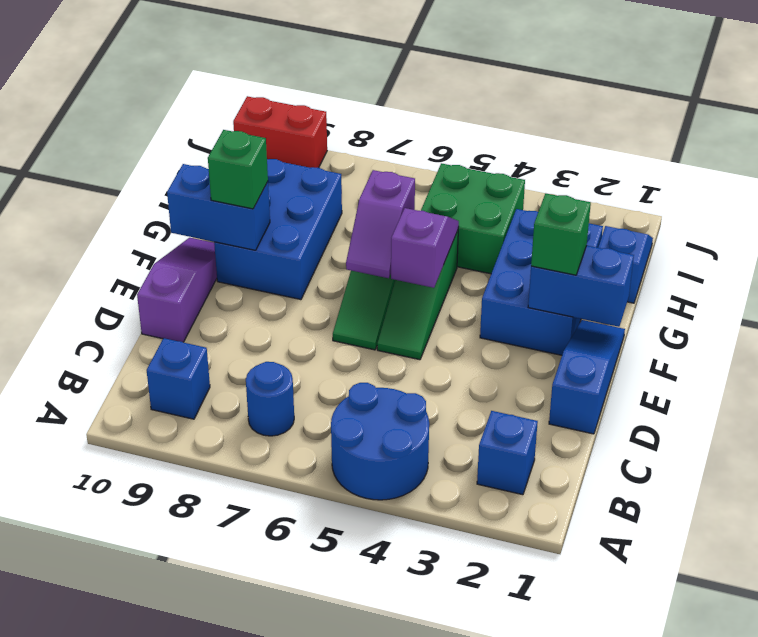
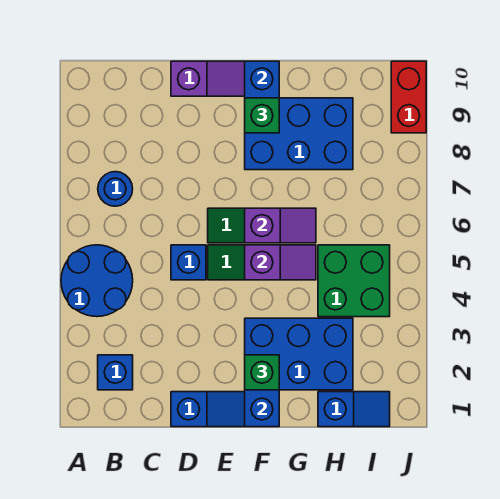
blue brick B9 level 1 -> blue brick D5 level 1
purple slope F6:G6 level 2 top G -> purple slope F6:G6 level 2 top F

